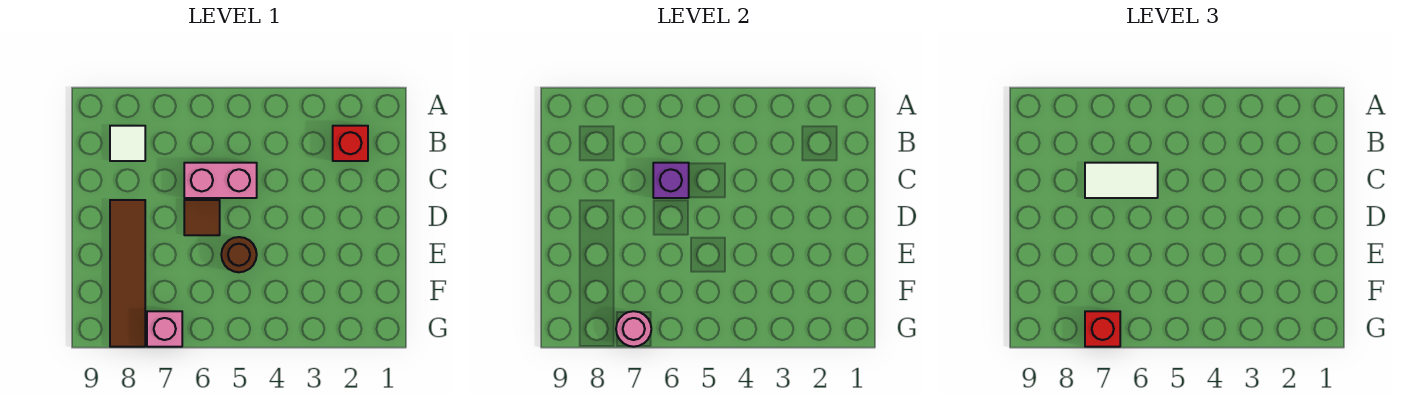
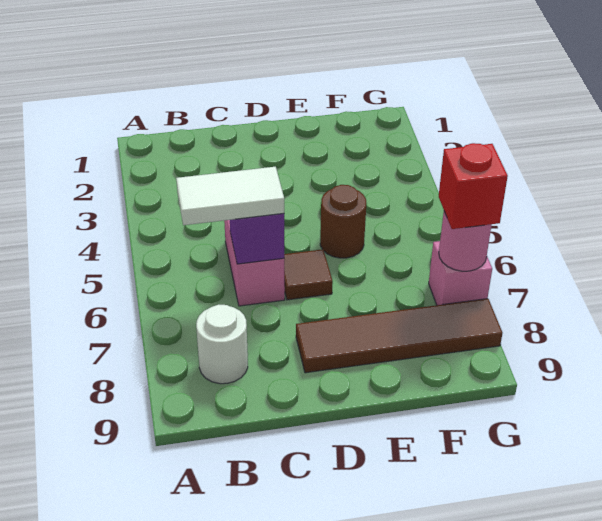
red brick B2 level 1 -> none
white tile B8 level 1 -> white round brick B8 level 1
white tile C6:C7 level 3 -> white tile B6:C6 level 3

